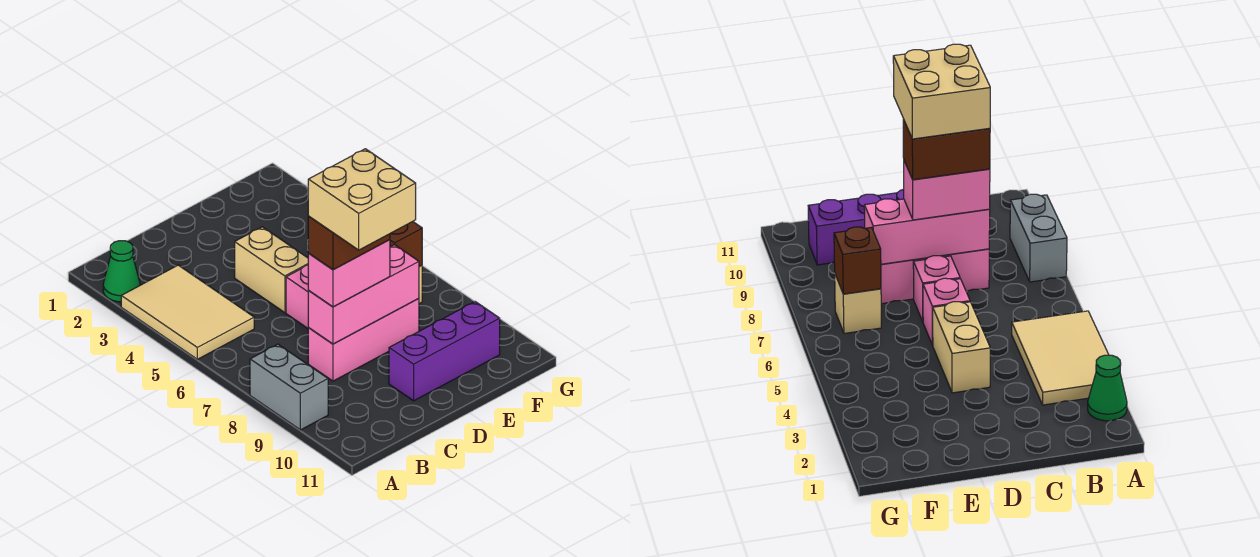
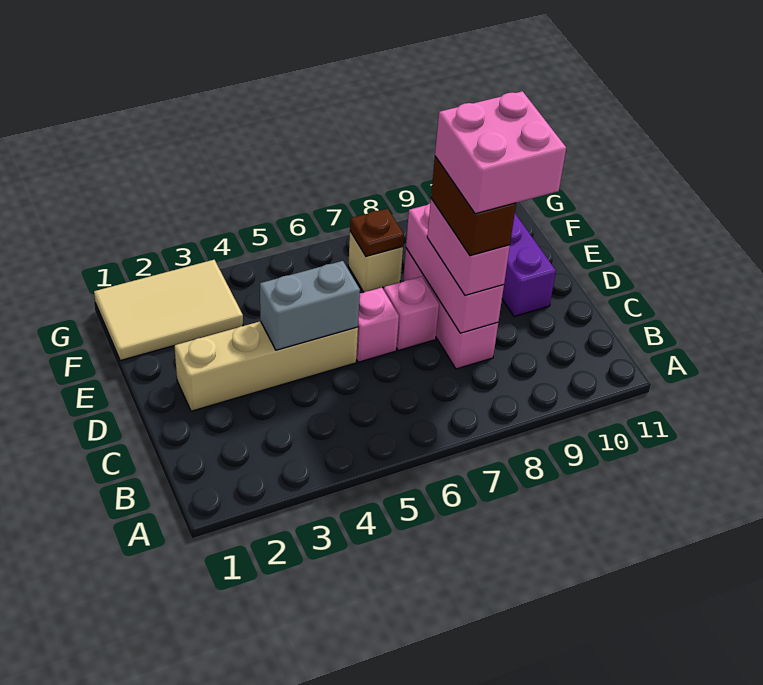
green cone A2 level 1 -> none
tan tile A3:B5 level 1 -> tan tile F1:G3 level 1
grey brick A8:A9 level 1 -> grey brick D4:D5 level 2
tan brick C8:D9 level 5 -> pink brick C8:D9 level 5
tan brick D4:D5 level 1 -> tan brick D2:D5 level 1
brown brick F7 level 2 -> brown plate F7 level 2

